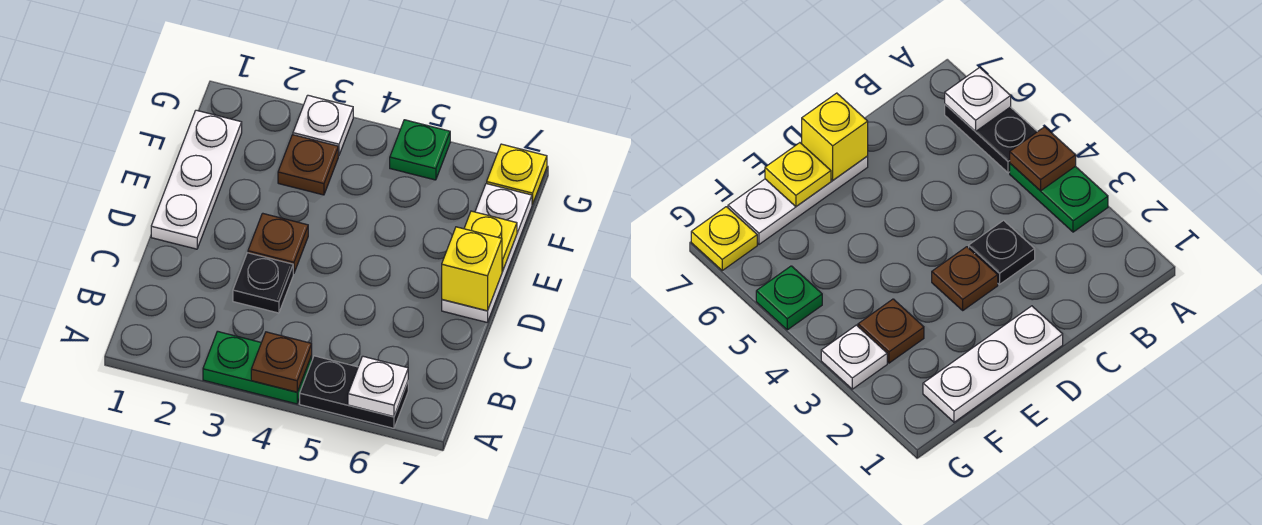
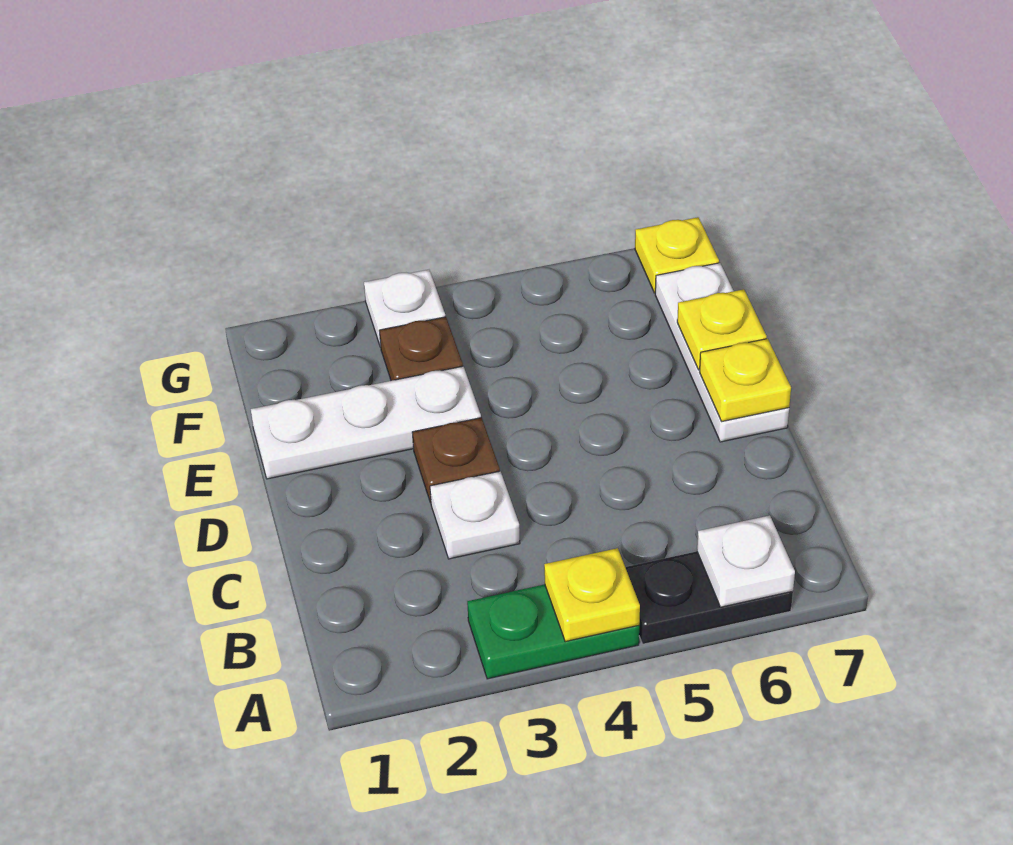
brown plate A4 level 2 -> yellow plate A4 level 2
black plate C3 level 1 -> white plate C3 level 1
white plate D1:F1 level 1 -> white plate E1:E3 level 1
yellow brick D7 level 2 -> yellow plate D7 level 2
green plate G5 level 1 -> none

